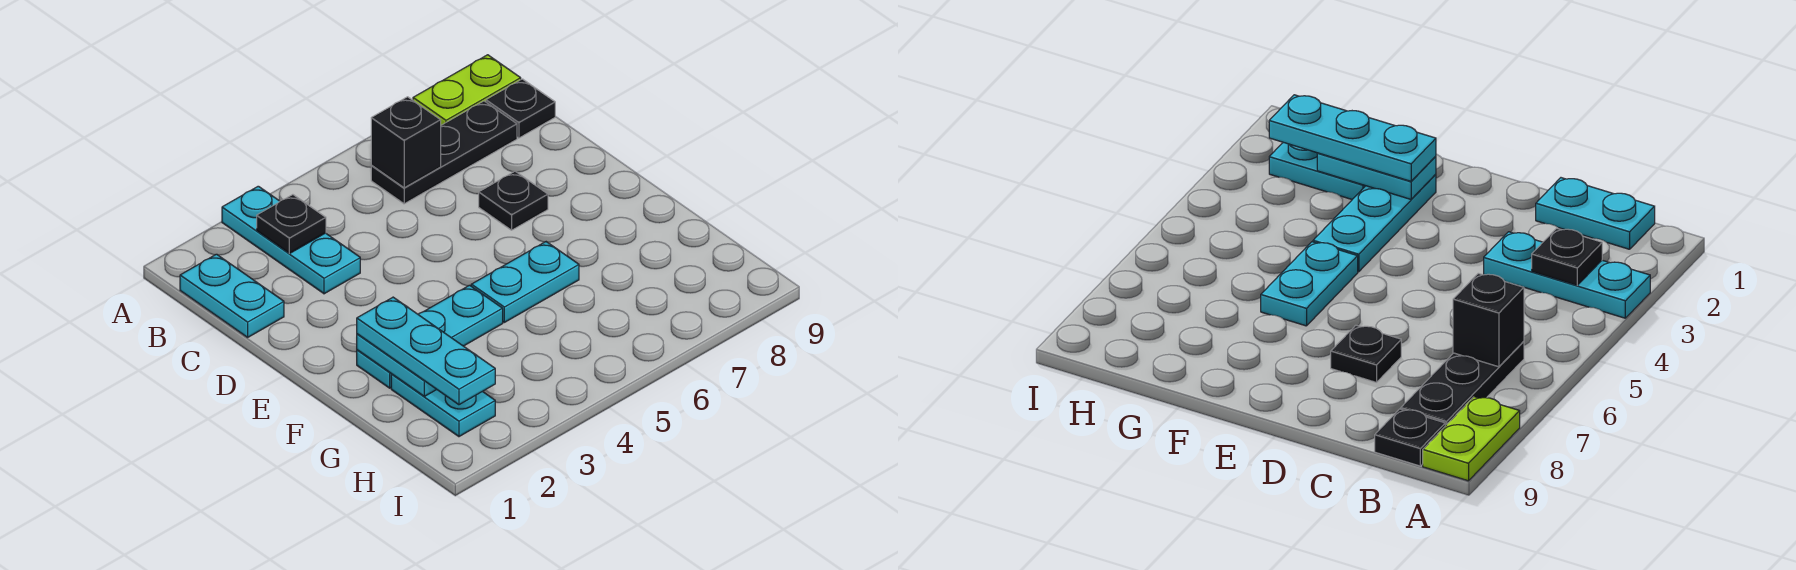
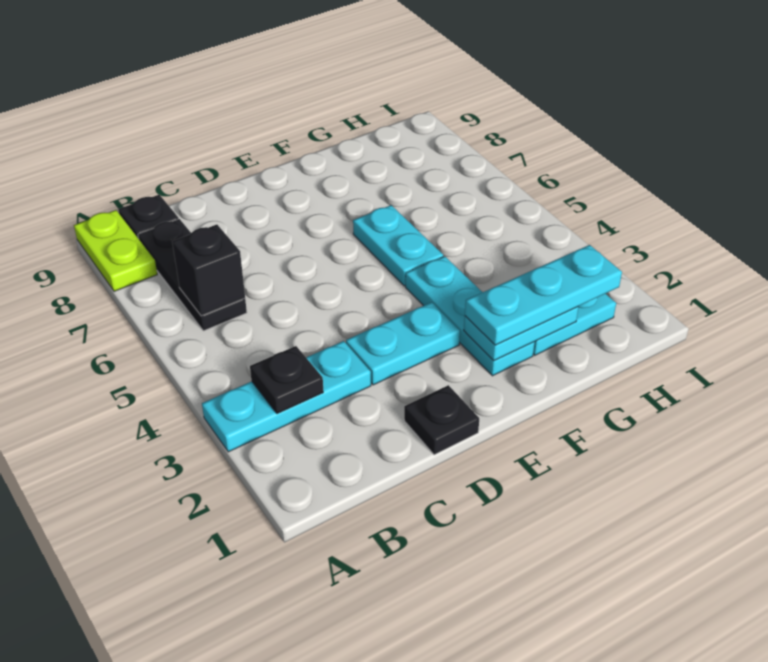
cyan plate B1:C1 level 1 -> cyan plate D3:E3 level 1
black plate D7 level 1 -> black plate D1 level 1

